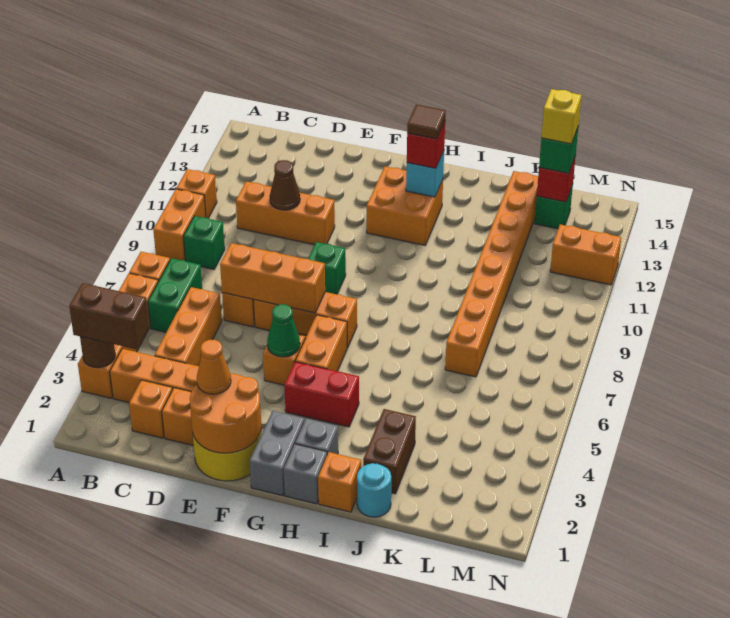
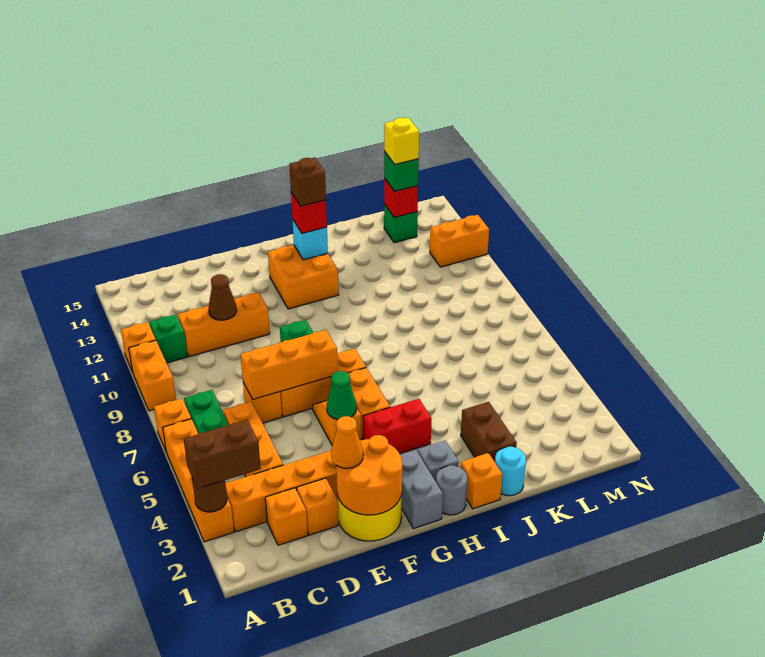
green brick B9 level 1 -> green brick B11 level 1
grey brick H1 level 1 -> grey round brick H1 level 1
brown tile H13 level 4 -> brown brick H13 level 4
orange brick K7:K14 level 1 -> none

